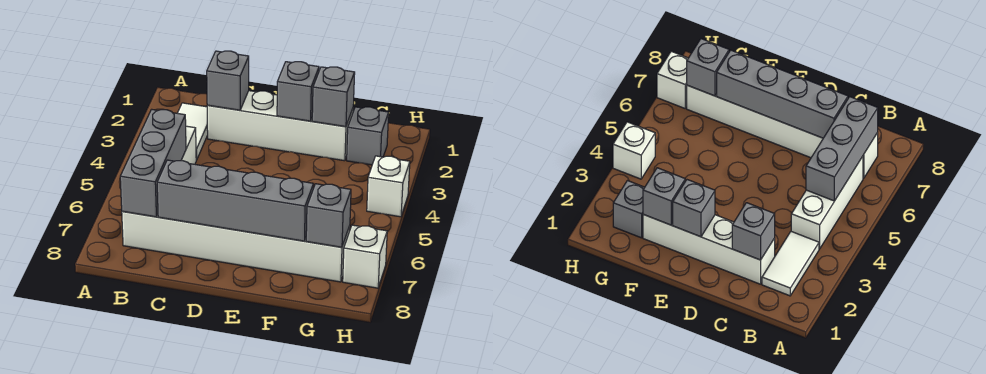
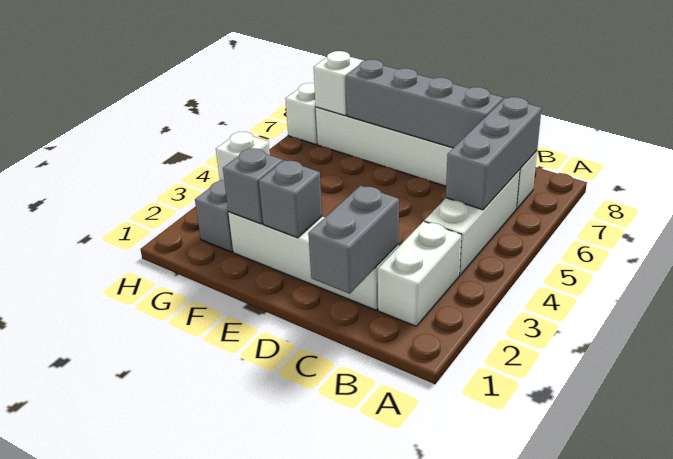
white tile B2:B3 level 1 -> white brick B2:B3 level 1
grey brick C2 level 2 -> grey brick C1:C2 level 2
grey brick G7 level 2 -> white brick G7 level 2

